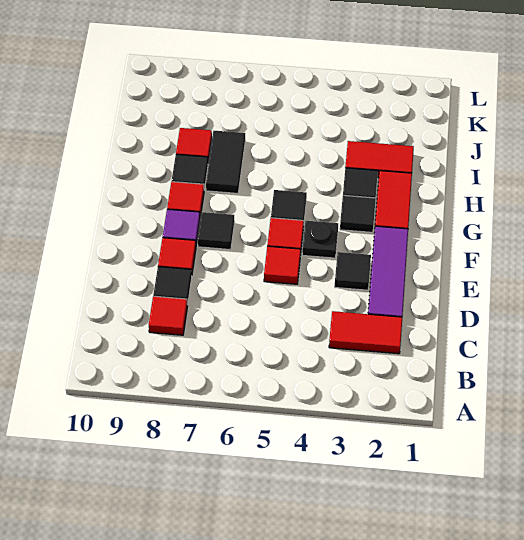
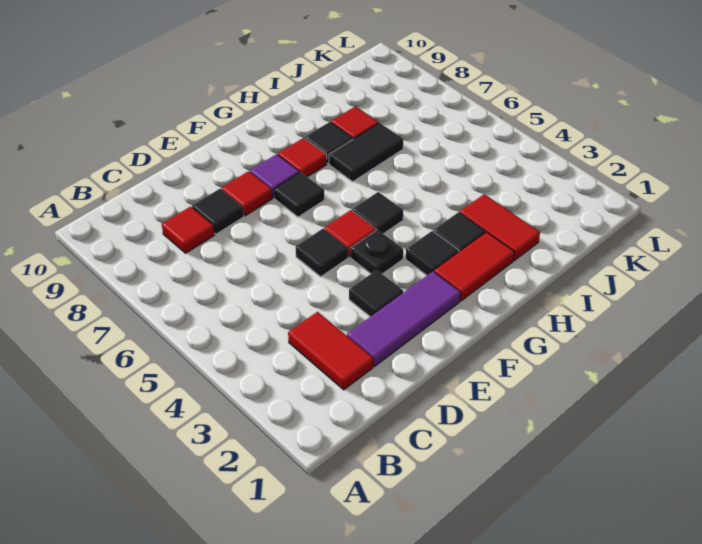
red tile E5 level 1 -> black tile E5 level 1

